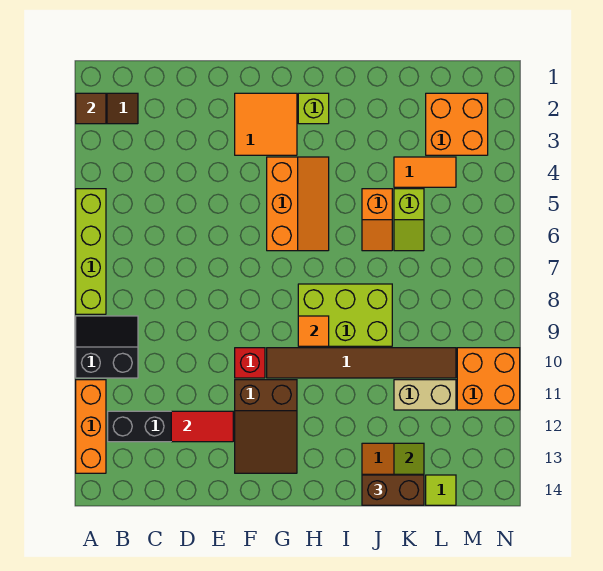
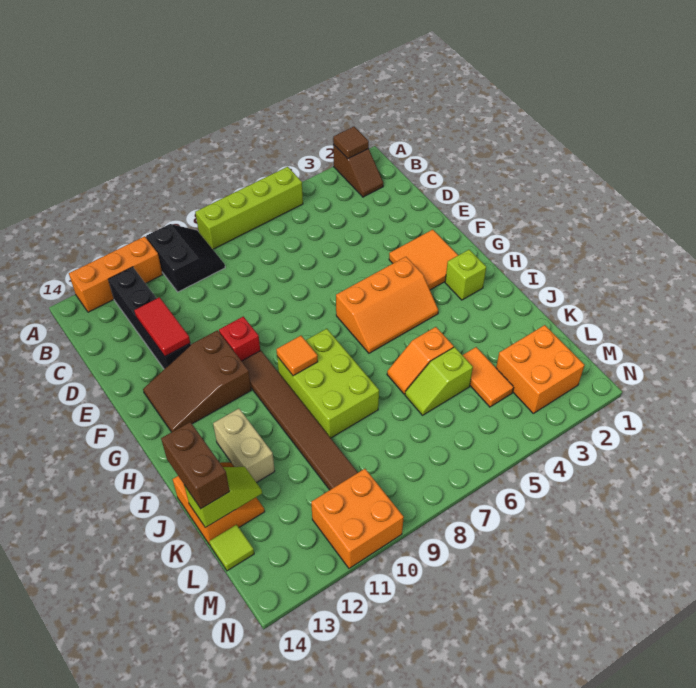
tan brick K11:L11 level 1 -> tan brick I12:J12 level 1

